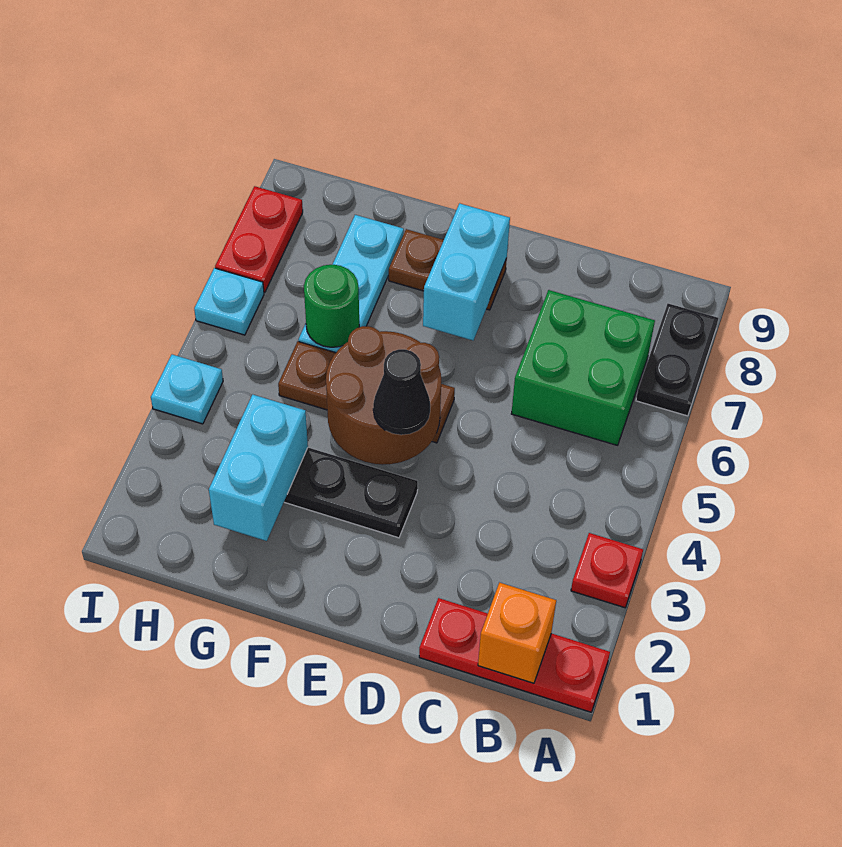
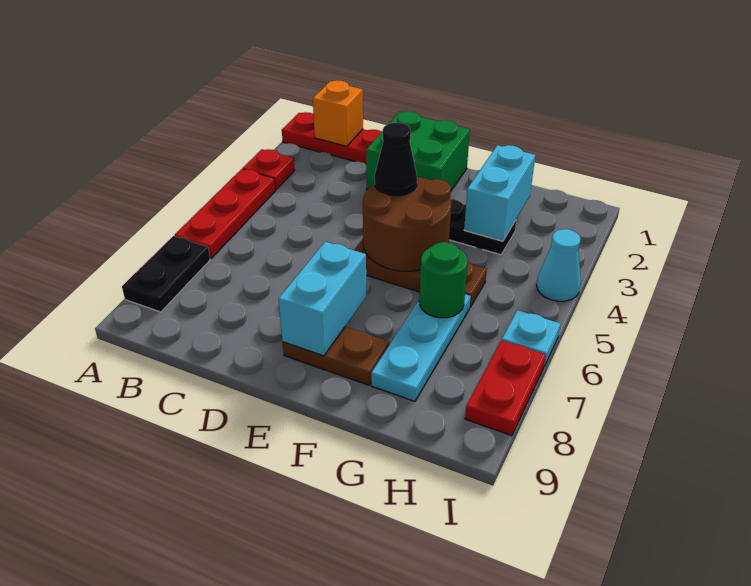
none -> red plate A4:A6 level 1
green brick B6:C7 level 1 -> green brick D1:E2 level 1
cyan plate I4 level 1 -> cyan cone I4 level 1

